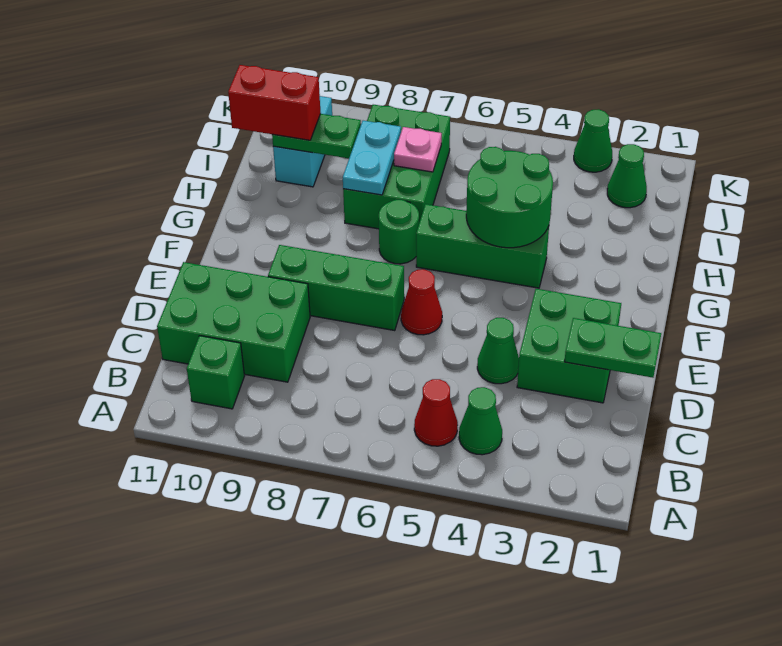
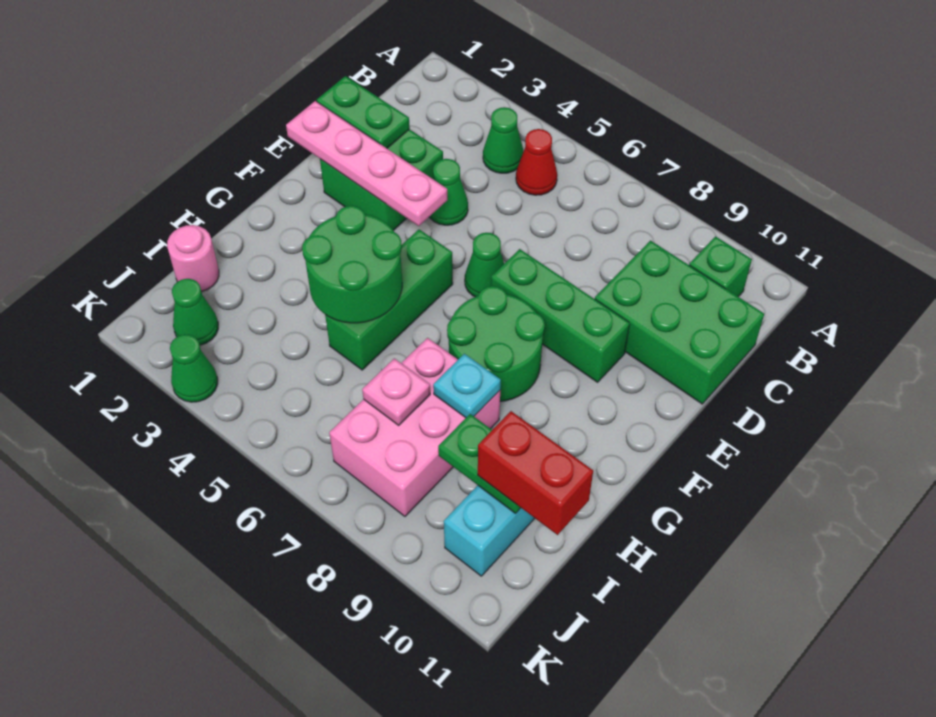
none -> pink plate E1:E4 level 2
red cone E6 level 1 -> green cone E6 level 1
green brick G4:G6 level 1 -> green brick F5:H5 level 1
green round brick G7 level 1 -> green round brick F7:G8 level 1
green brick H7:J8 level 1 -> pink brick H7:J8 level 1
cyan plate H8:I8 level 2 -> cyan plate H8 level 2
none -> pink round brick I1 level 1

